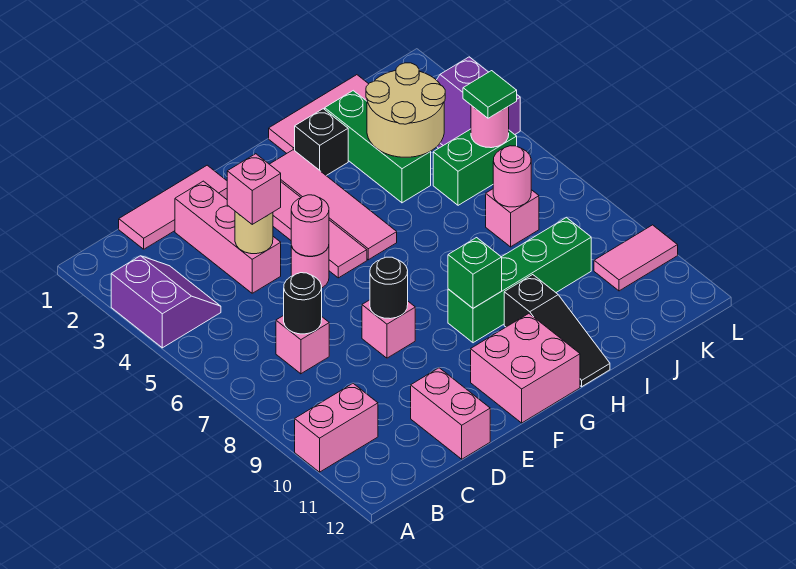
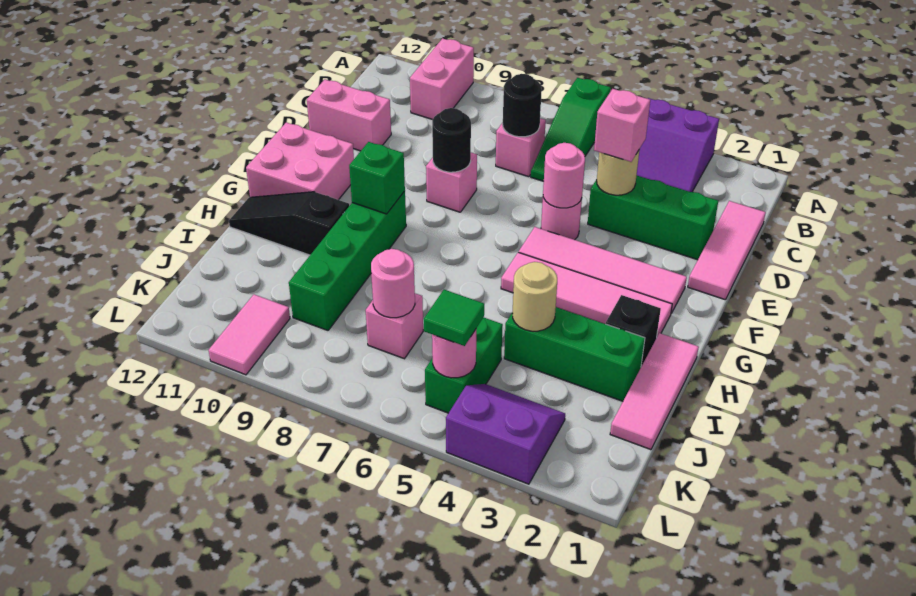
none -> green slope A6:C6 level 1 top A
pink brick D2:D4 level 1 -> green brick D2:D4 level 1
tan round brick I3:J4 level 2 -> tan round brick I4 level 2

